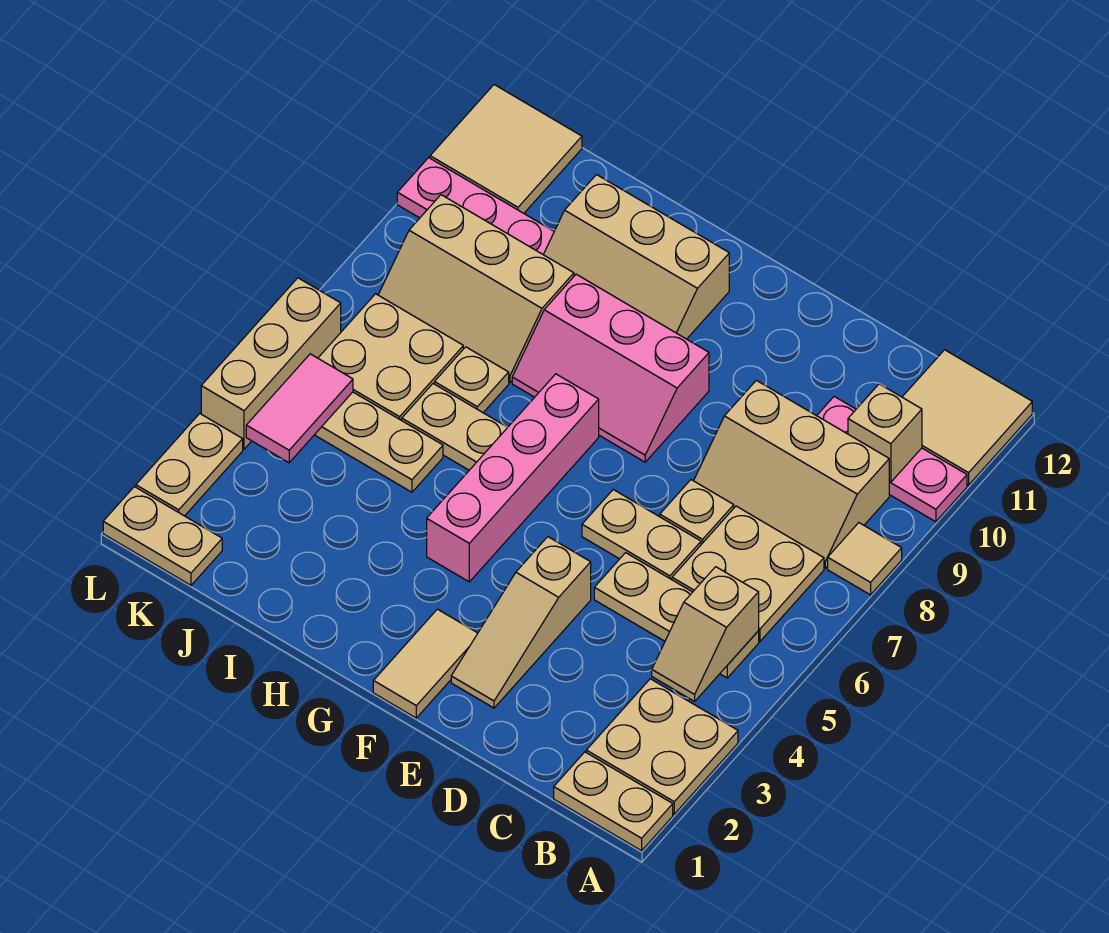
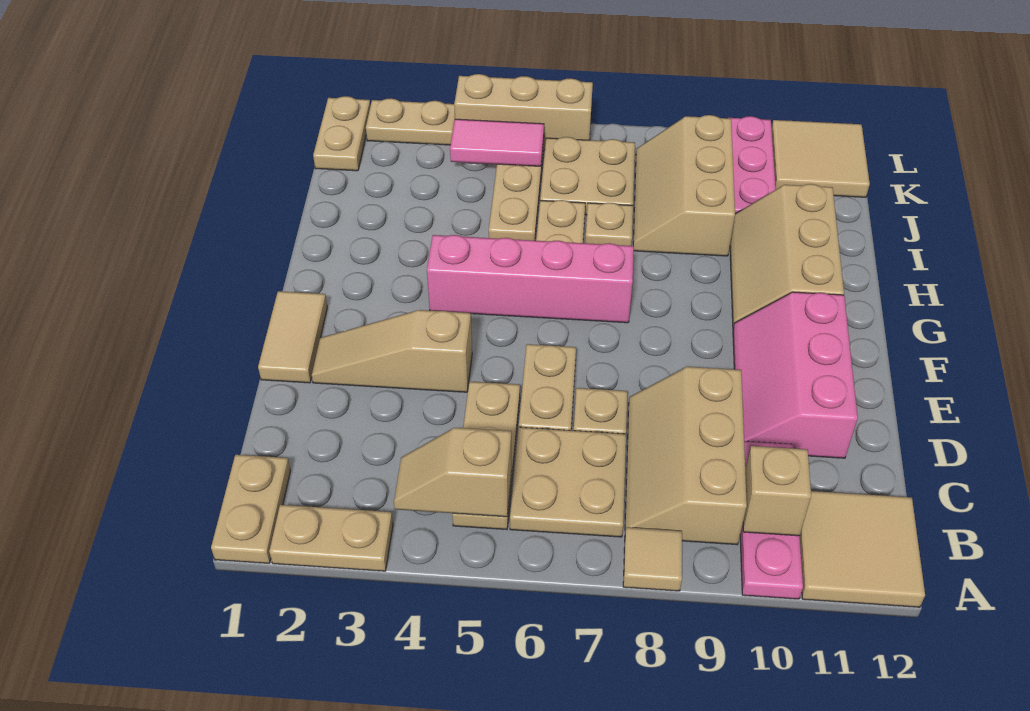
tan plate A2:B3 level 1 -> tan plate A2:A3 level 1
tan tile F1:F2 level 1 -> tan tile E1:F1 level 1
pink slope F8:H9 level 1 top 9 -> pink slope D10:F11 level 1 top 11

